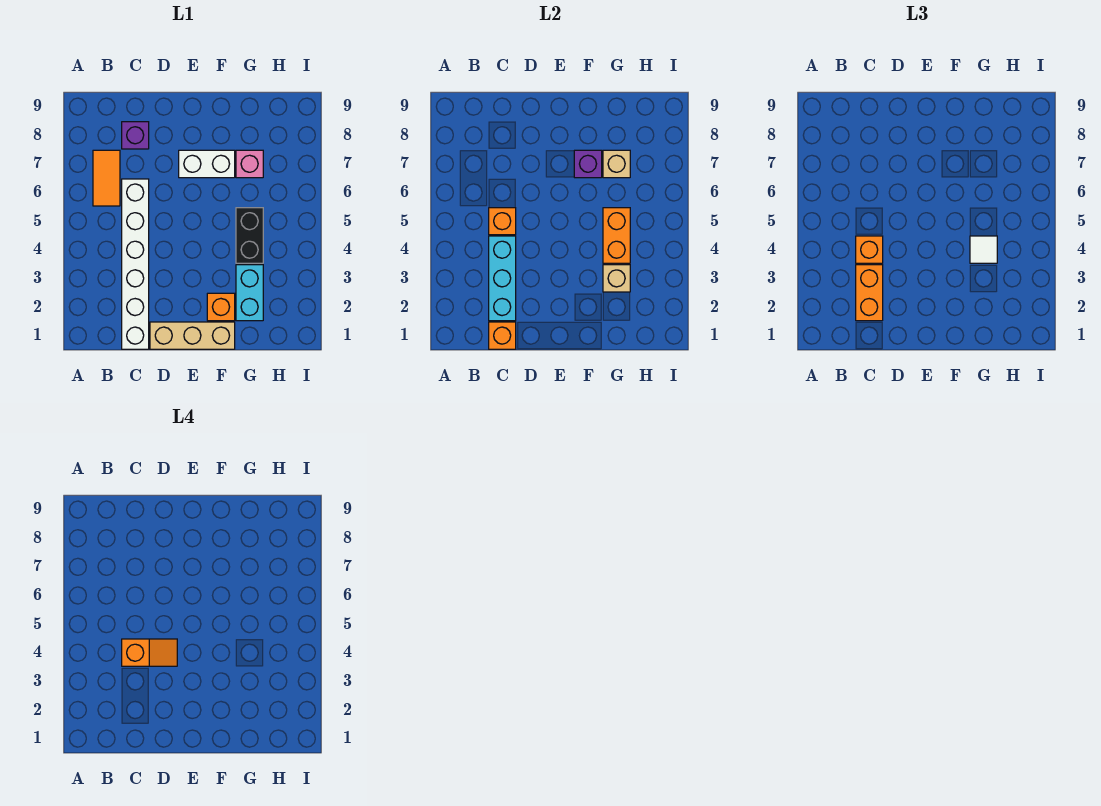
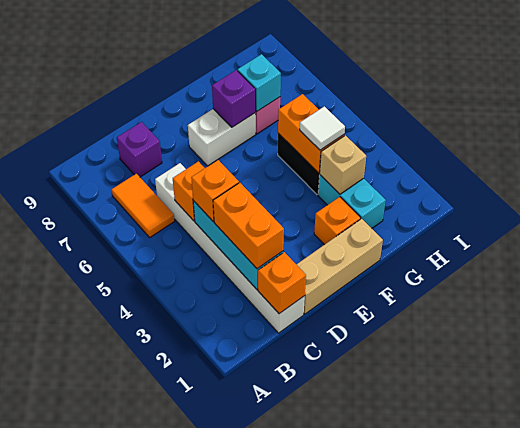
orange slope C4:D4 level 4 top C -> none
tan brick G7 level 2 -> cyan brick G7 level 2

